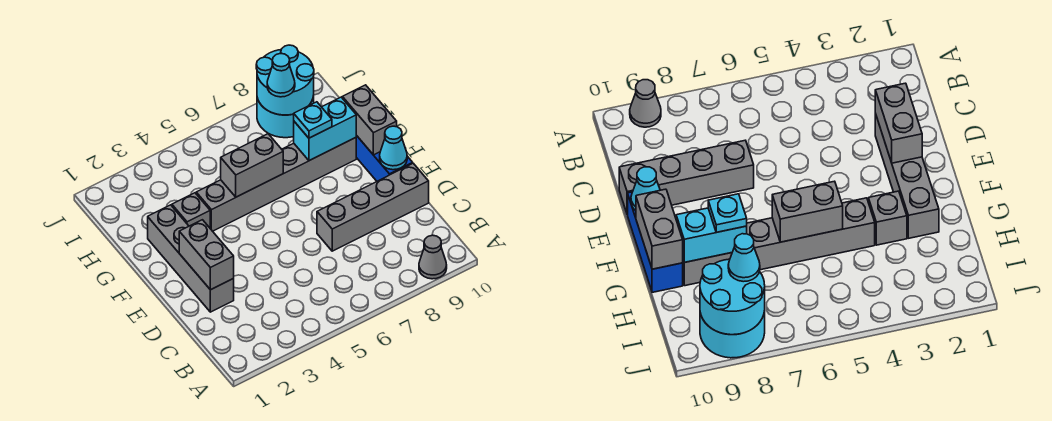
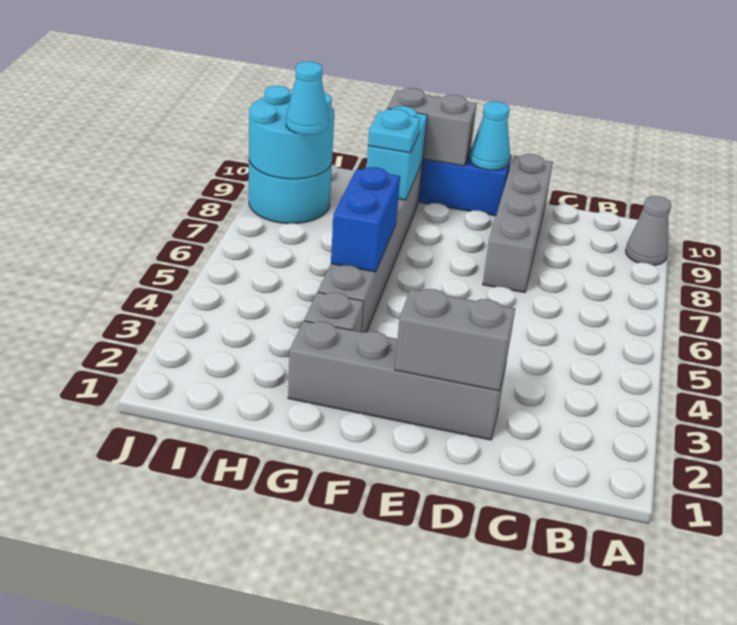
grey brick G5:G6 level 2 -> blue brick G5:G6 level 2

